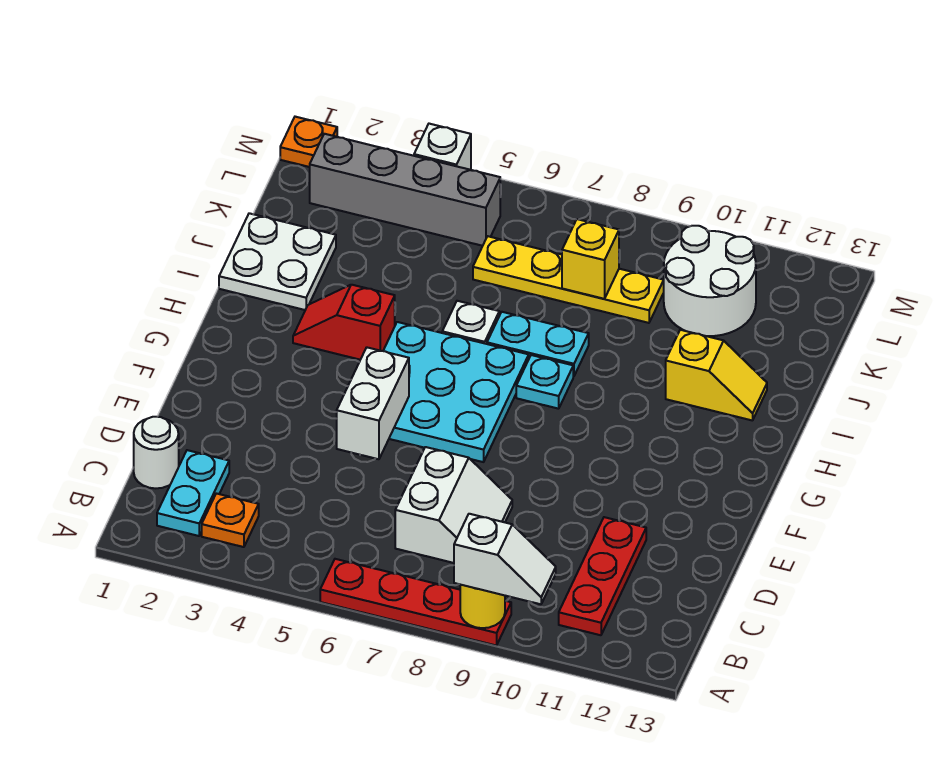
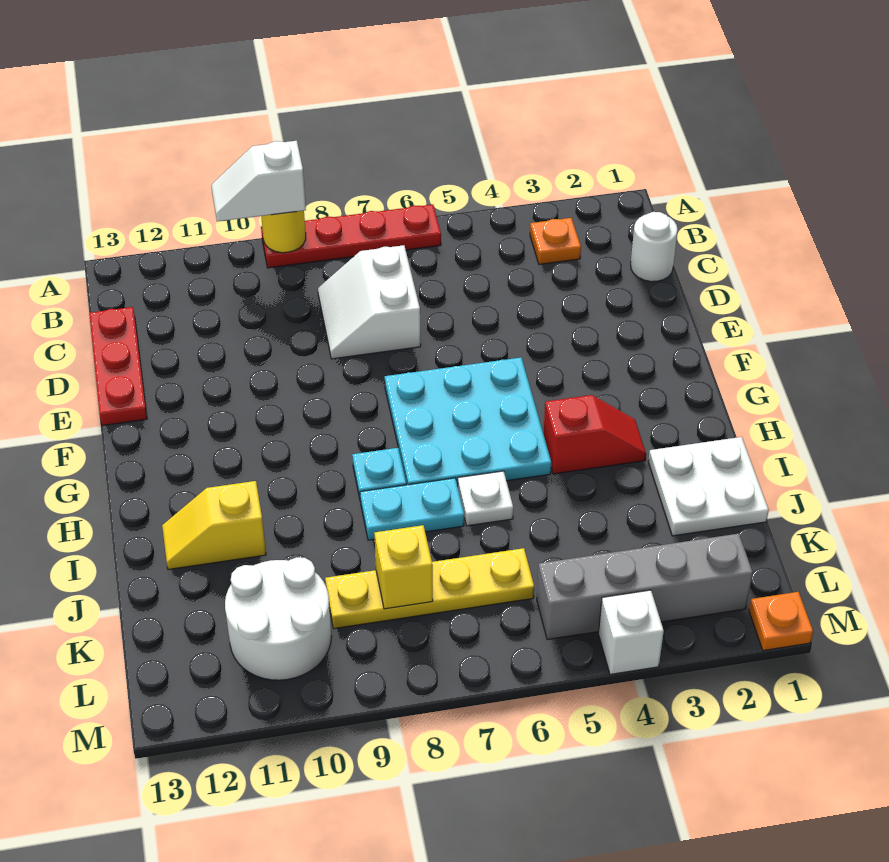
cyan plate B2:C2 level 1 -> none
red plate B11:D11 level 1 -> red plate C13:E13 level 1
white brick E5:F5 level 2 -> none

